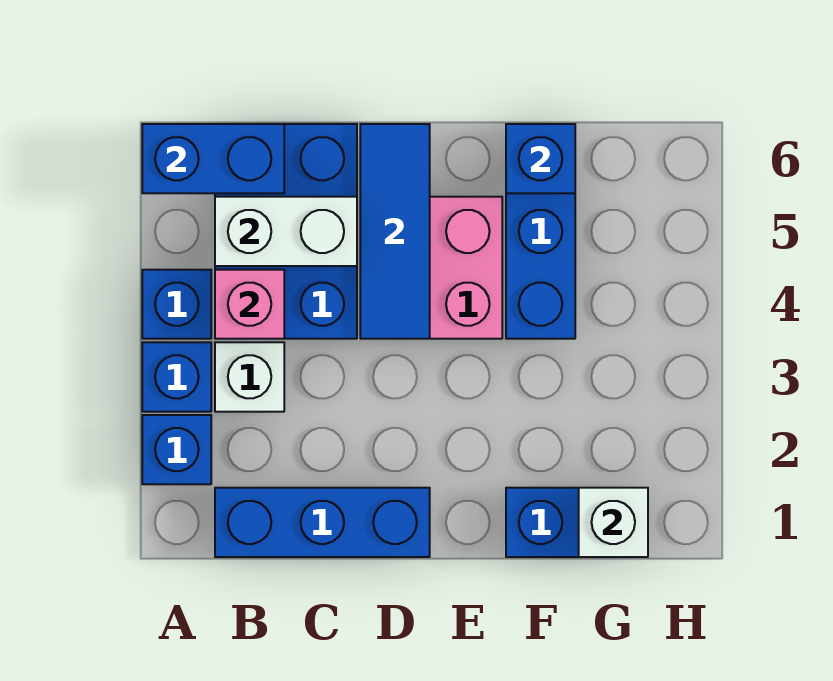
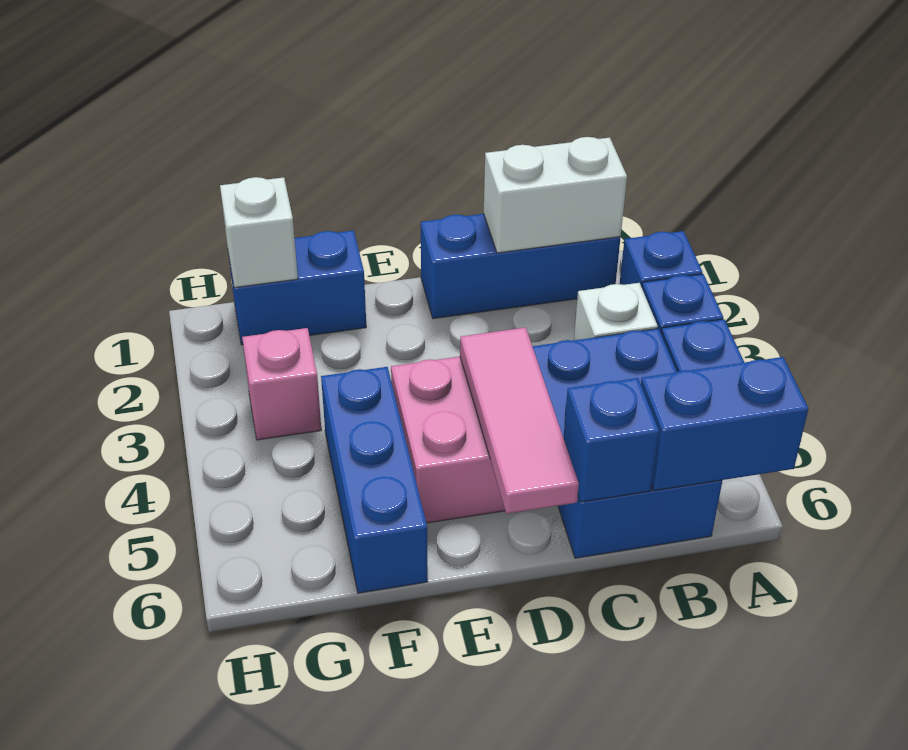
pink brick B4 level 2 -> pink brick G3 level 1
white brick B5:C5 level 2 -> white brick B1:C1 level 2
blue tile D4:D6 level 2 -> pink tile D4:D6 level 2
blue brick F6 level 2 -> blue brick C6 level 2

